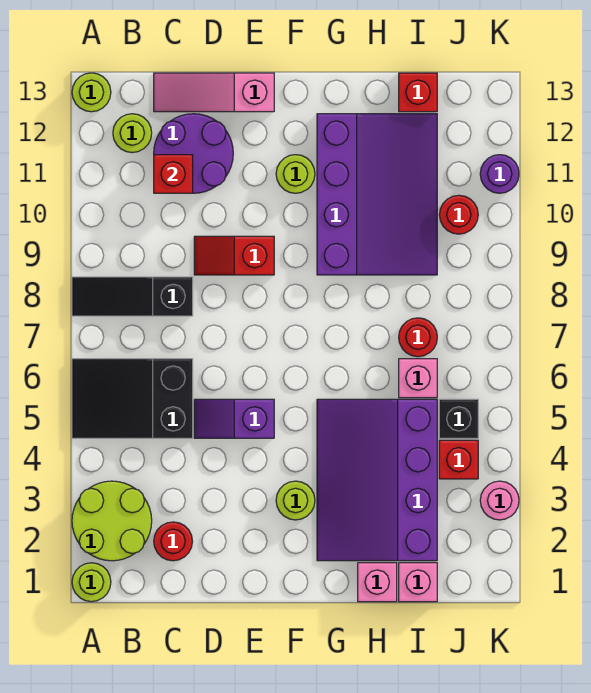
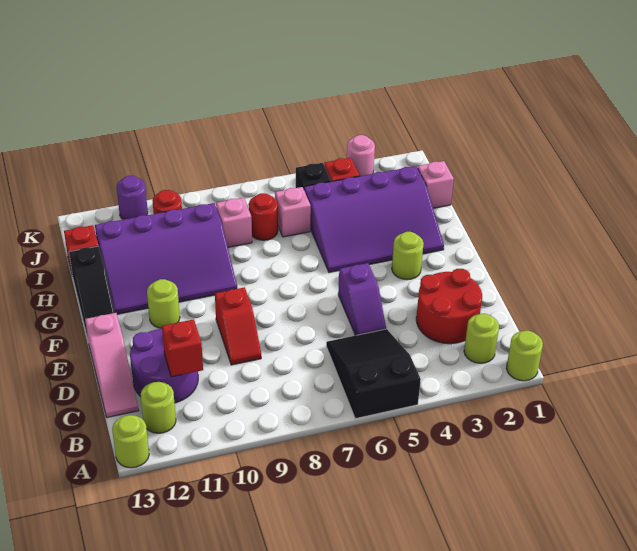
lime round brick A2:B3 level 1 -> lime round brick B2 level 1
black slope A5:C6 level 1 top C -> black slope A5:C6 level 1 top A
black slope A8:C8 level 1 top C -> black slope F13:H13 level 1 top H
red round brick C2 level 1 -> red round brick C2:D3 level 1
purple slope G9:I12 level 1 top G -> purple slope G9:I12 level 1 top I
pink brick H1 level 1 -> pink brick I8 level 1

